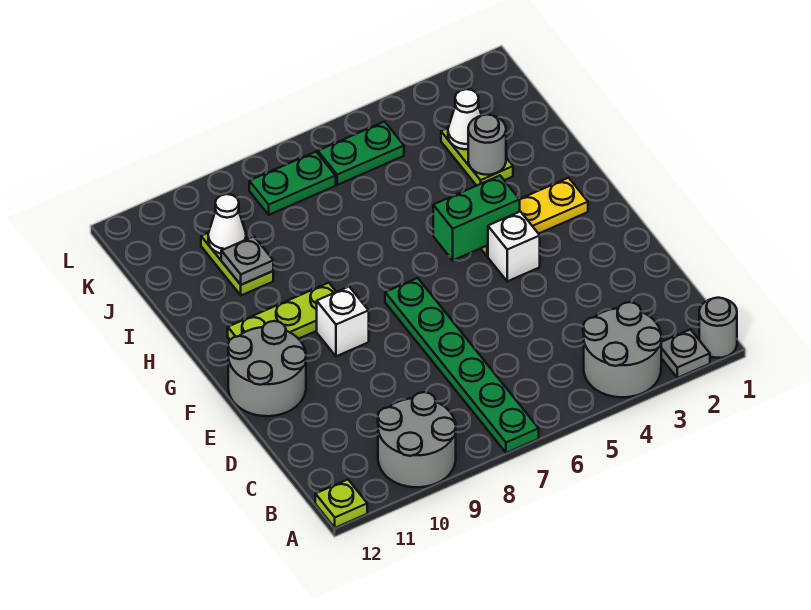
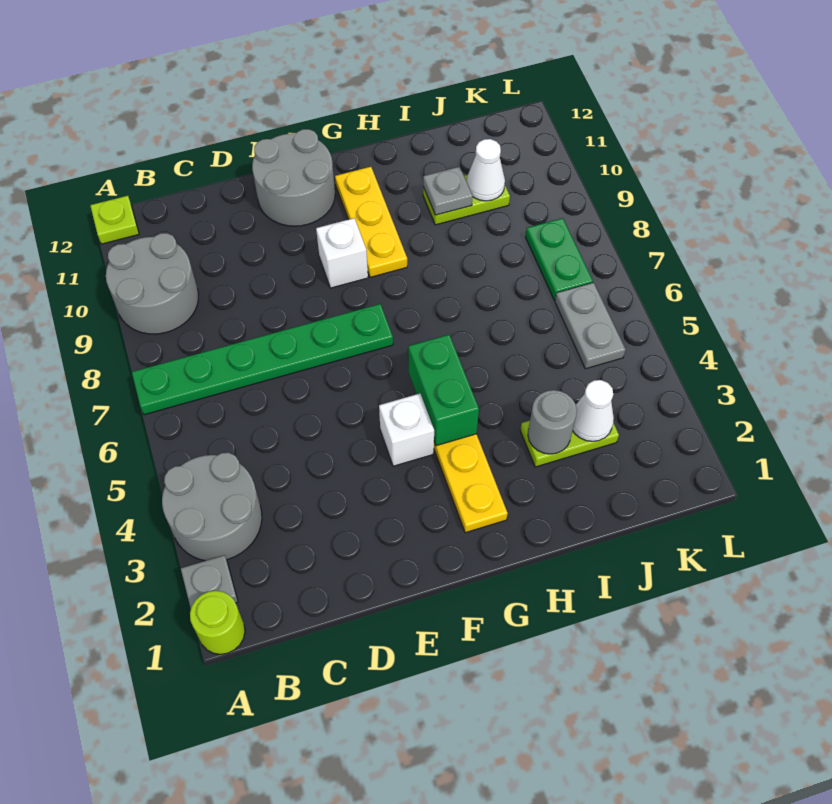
grey round brick A1 level 1 -> lime round brick A1 level 1
lime plate G9:G11 level 1 -> yellow plate G9:G11 level 1
green plate K5:K6 level 1 -> grey plate K5:K6 level 1

